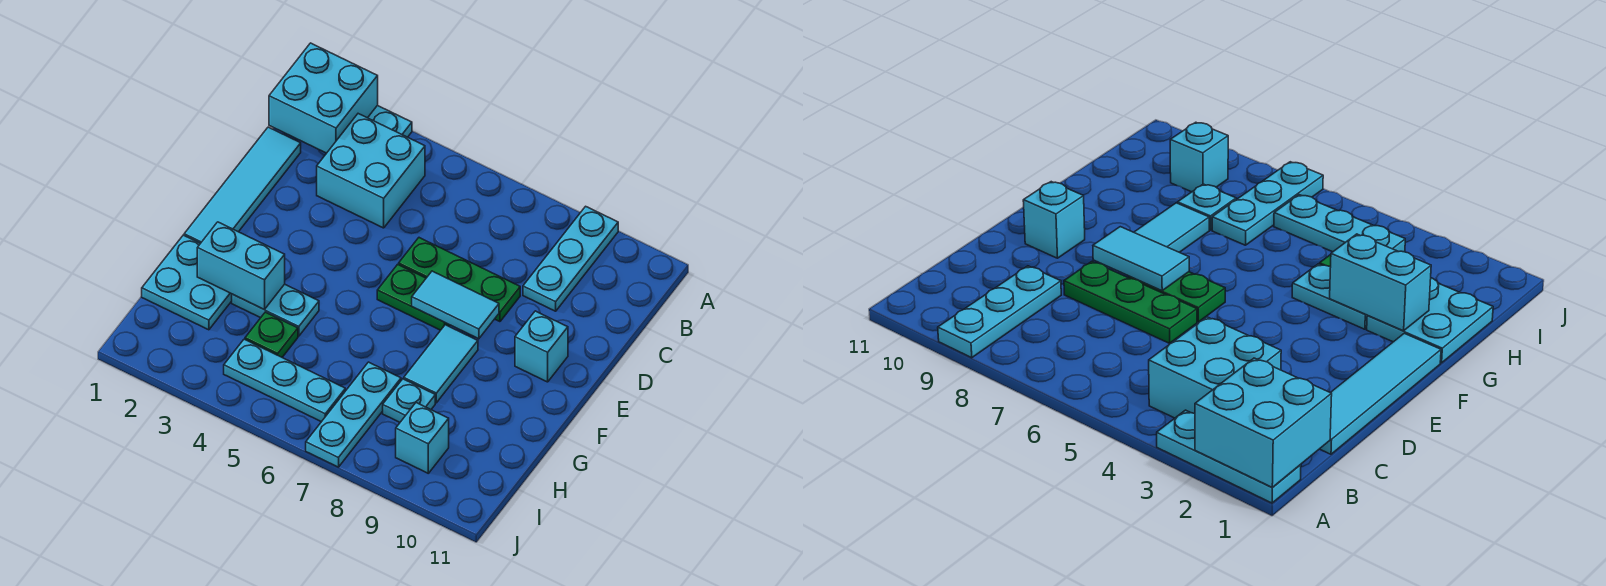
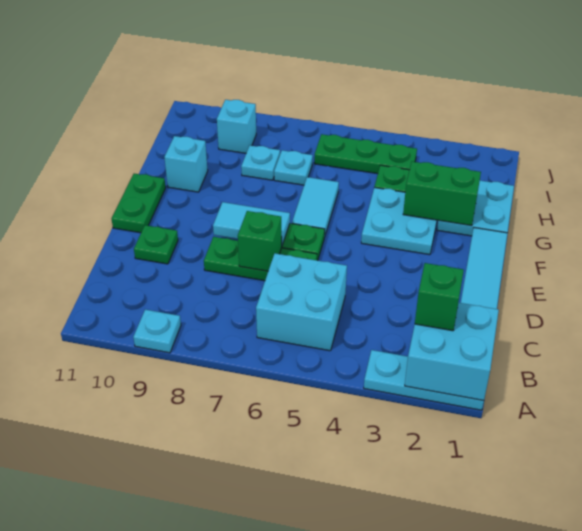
cyan plate A9:C9 level 1 -> cyan plate A9 level 1
none -> green brick B2 level 3
cyan brick B3:C4 level 1 -> cyan brick B5:C6 level 1
none -> green brick D7 level 2
none -> green plate D10 level 1
cyan brick E10 level 1 -> cyan brick G10 level 1
none -> green plate E11:F11 level 1
cyan tile F8:G8 level 1 -> cyan tile F6:G6 level 1
cyan brick G2:G3 level 2 -> green brick G2:G3 level 2
cyan plate G3:G4 level 1 -> cyan plate F3:G4 level 1
cyan plate H7:J7 level 1 -> cyan plate H7 level 1
cyan plate I4:I6 level 1 -> green plate I4:I6 level 1

